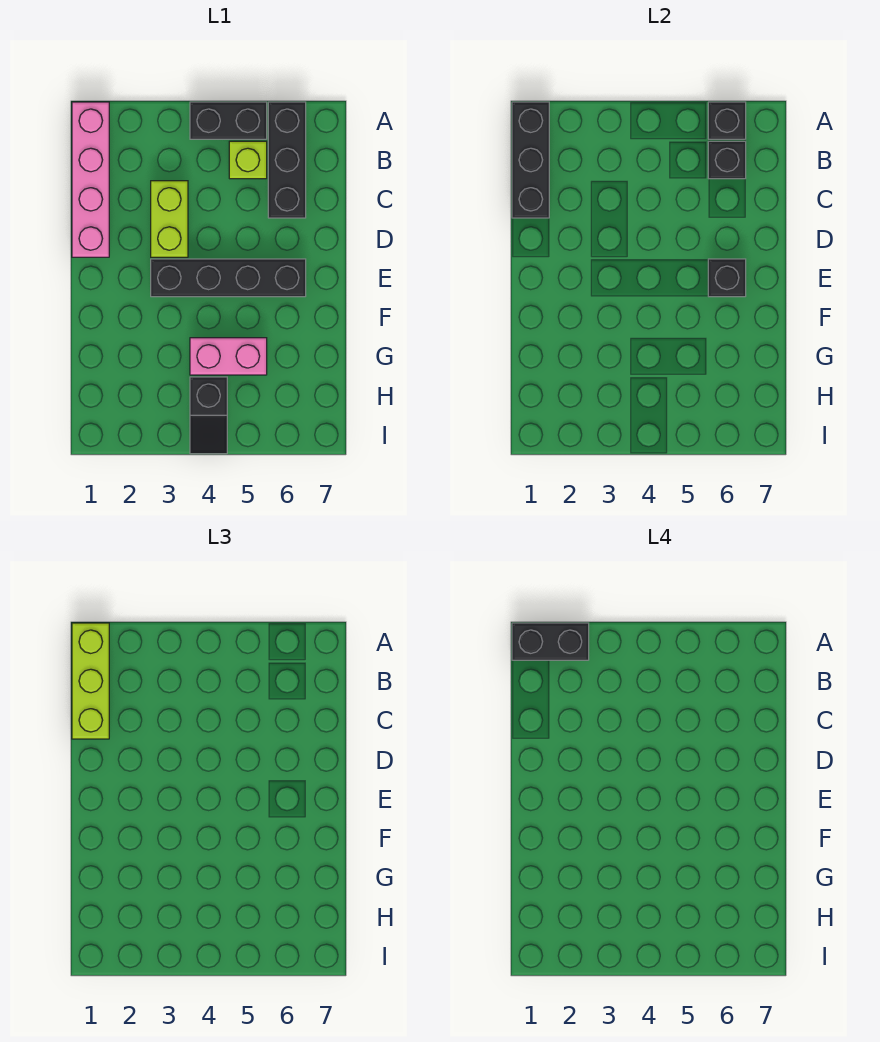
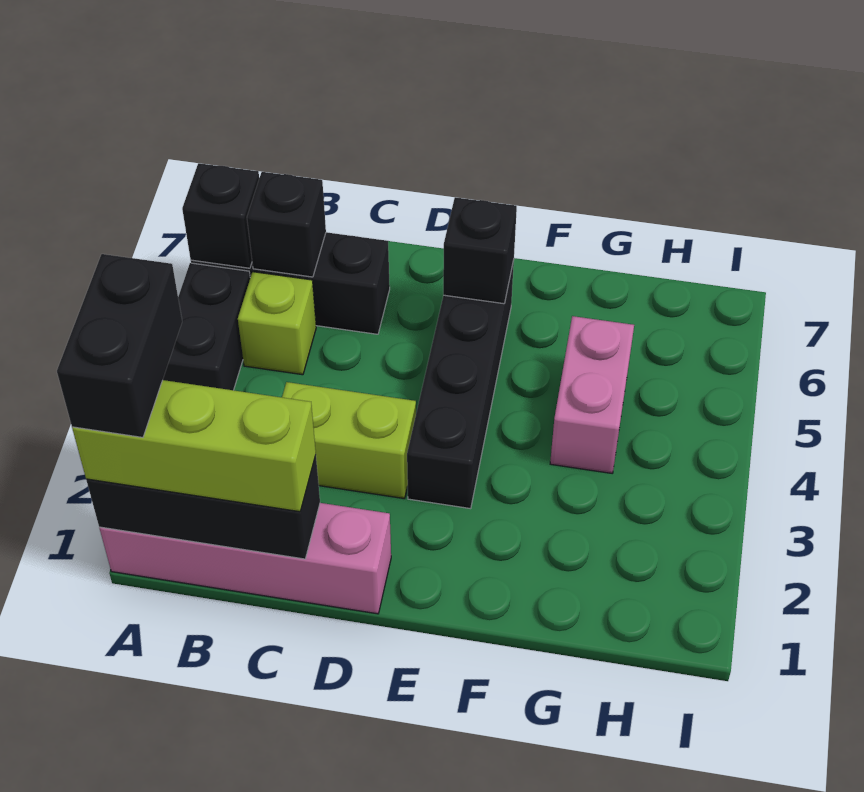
black slope H4:I4 level 1 top H -> none

